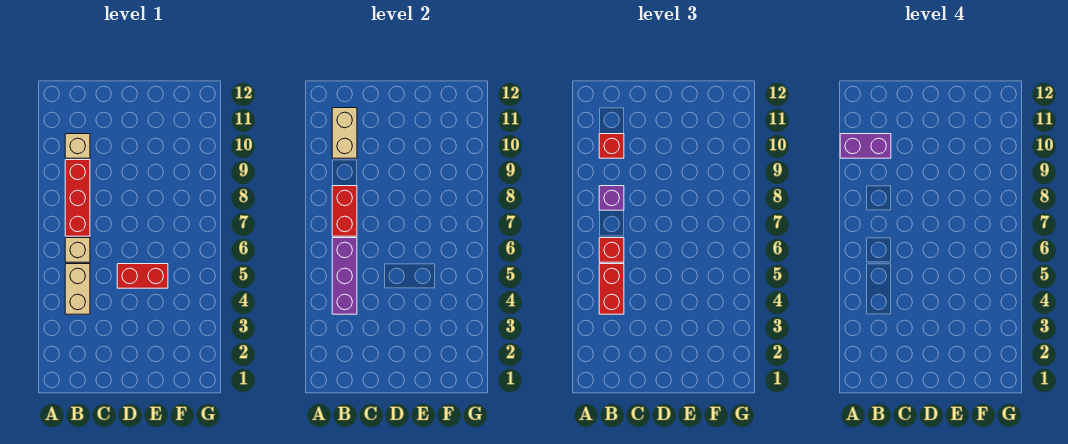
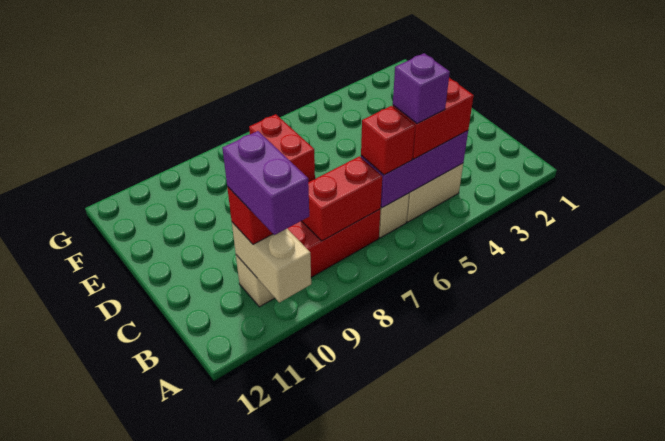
purple brick B8 level 3 -> purple brick B5 level 4
tan brick B10:B11 level 2 -> tan brick A10:B10 level 2
red brick D5:E5 level 1 -> red brick E7:F7 level 1

